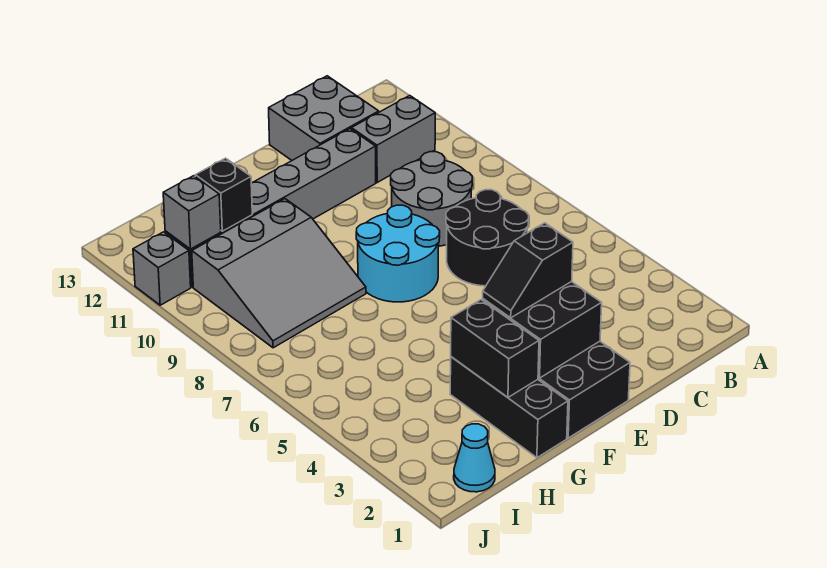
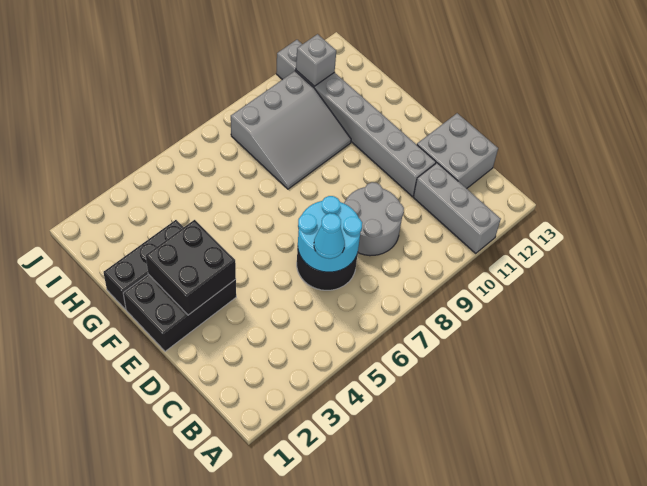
grey brick B11:C11 level 1 -> grey brick A11:C11 level 1
black slope E3:F3 level 3 top E -> none
cyan round brick E7:F8 level 1 -> cyan round brick C6:D7 level 2
black brick G2:G3 level 2 -> none
grey slope G8:I10 level 1 top 10 -> grey slope G8:I10 level 1 top I
black brick H11 level 2 -> none
cyan cone I1 level 1 -> cyan cone C6 level 3

